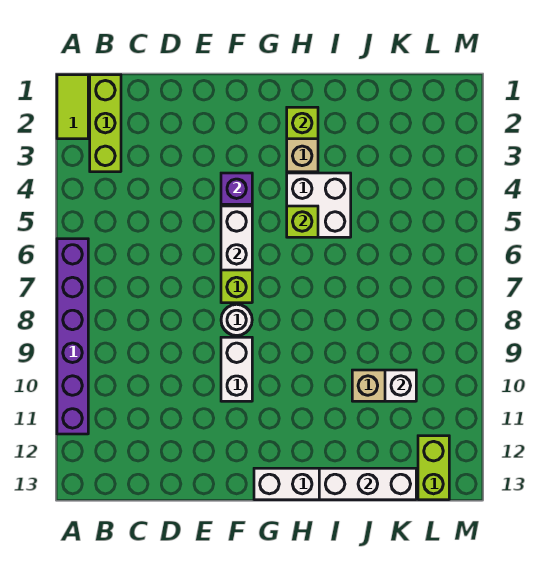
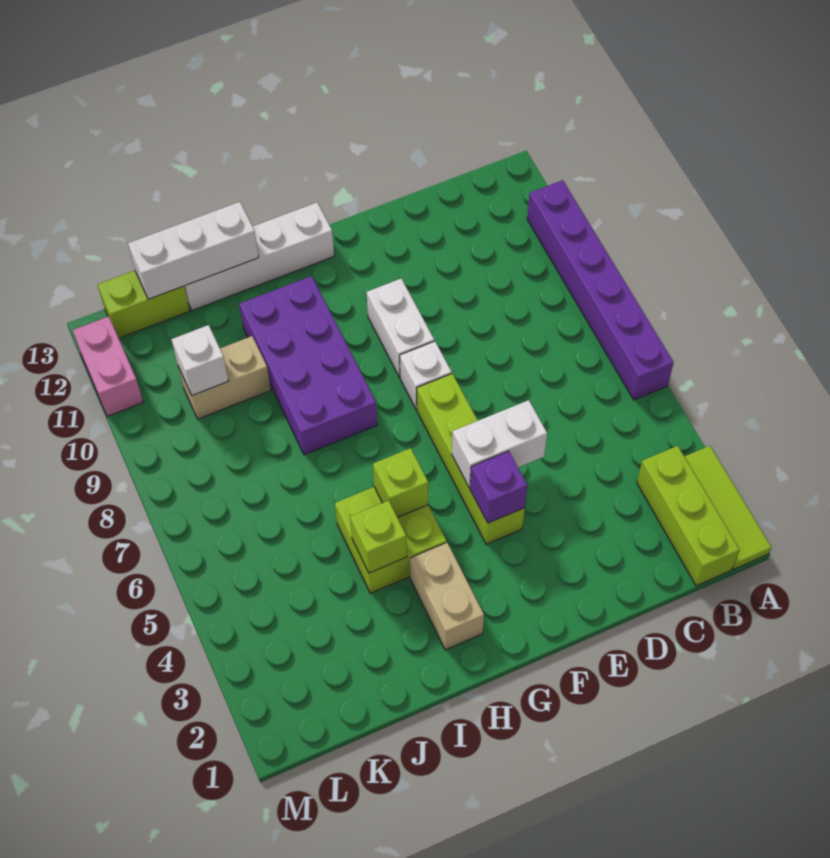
lime tile A1:A2 level 1 -> lime tile A1:A3 level 1
white brick F5:F6 level 2 -> white brick E5:F5 level 2
white round brick F8 level 1 -> white brick F8 level 1
lime brick H2 level 2 -> lime brick I4 level 2
white brick H4:I5 level 1 -> lime brick H4:I5 level 1
none -> purple brick H8:I11 level 1
lime brick L12:L13 level 1 -> lime brick K13:L13 level 1
none -> pink brick M11:M12 level 1

